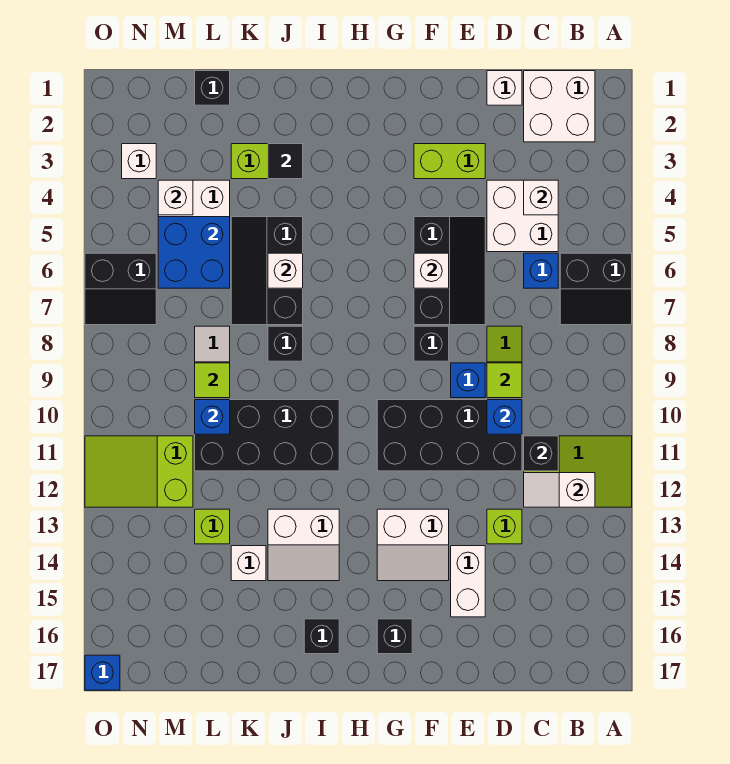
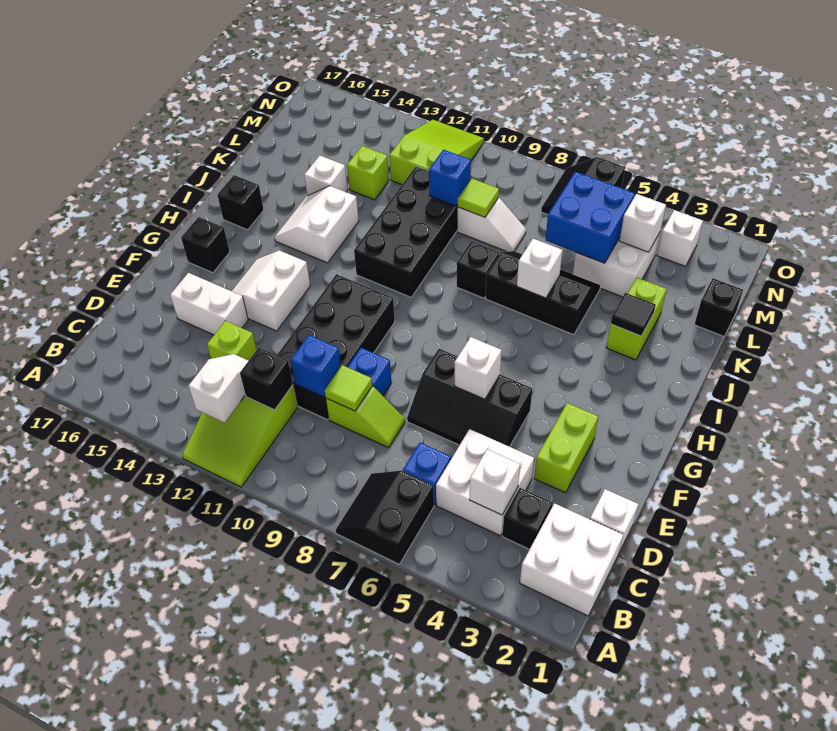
black brick F8 level 1 -> black brick C3 level 1
blue brick O17 level 1 -> none

